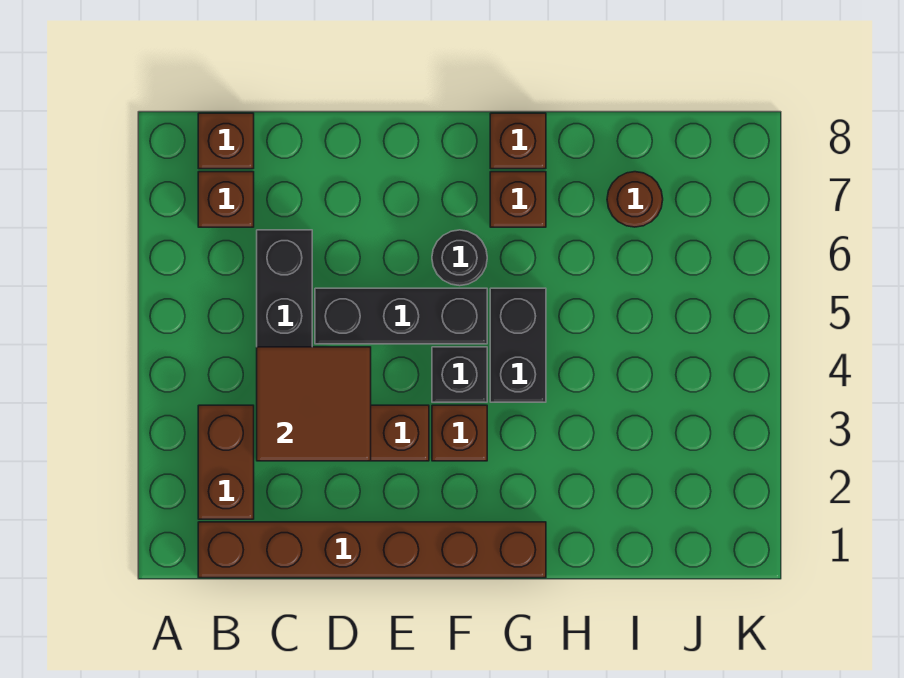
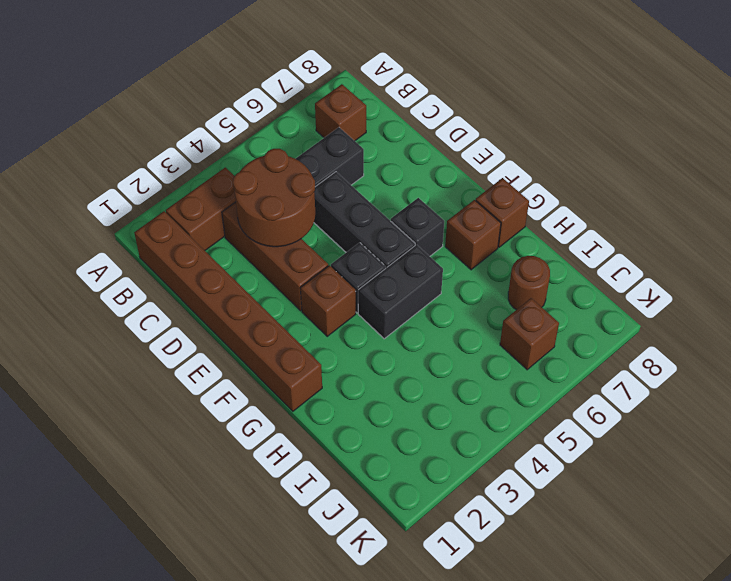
brown brick B8 level 1 -> brown brick J6 level 1
brown tile C3:D4 level 2 -> brown round brick C3:D4 level 2
black round brick F6 level 1 -> black brick F6 level 1

